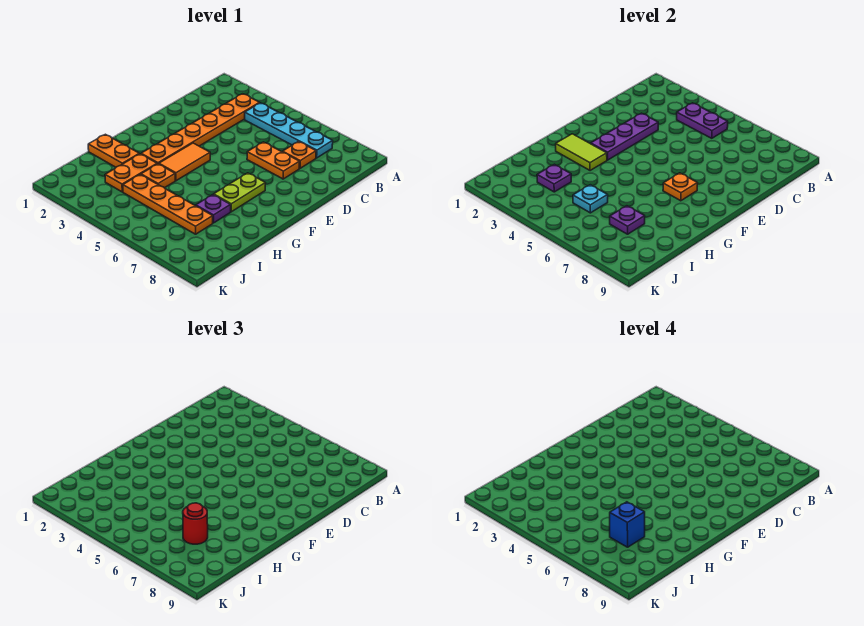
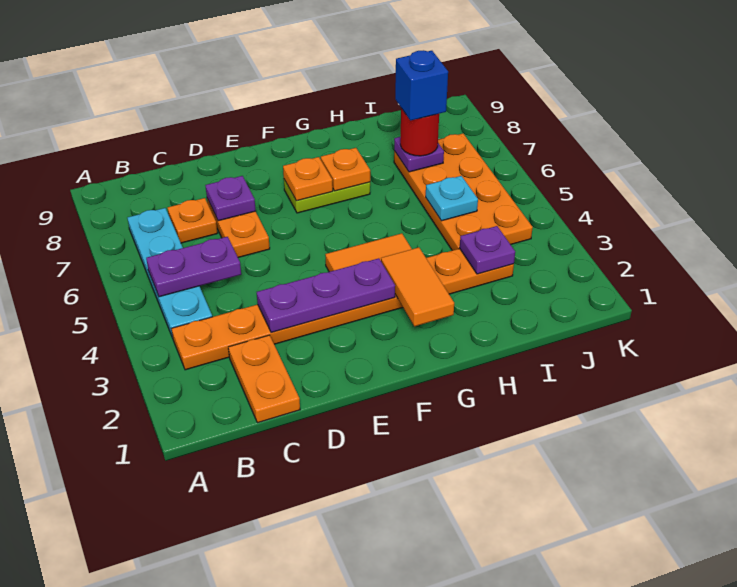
purple plate B4:B5 level 2 -> purple plate B5:C5 level 2
lime tile G2:G3 level 2 -> orange tile G2:G3 level 2
orange plate H1:H2 level 1 -> orange plate C1:C2 level 1
orange plate H4 level 1 -> orange plate G7 level 2
purple plate H7 level 1 -> purple plate D7 level 2
orange plate I4:I7 level 1 -> orange plate I4:J7 level 1

